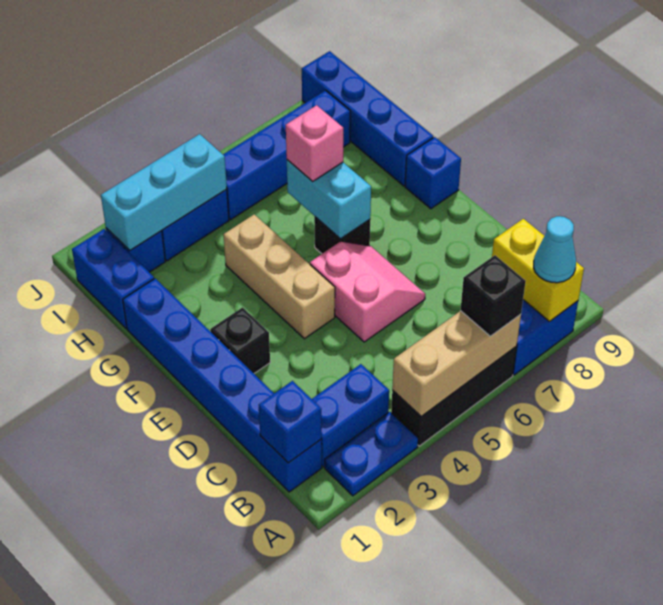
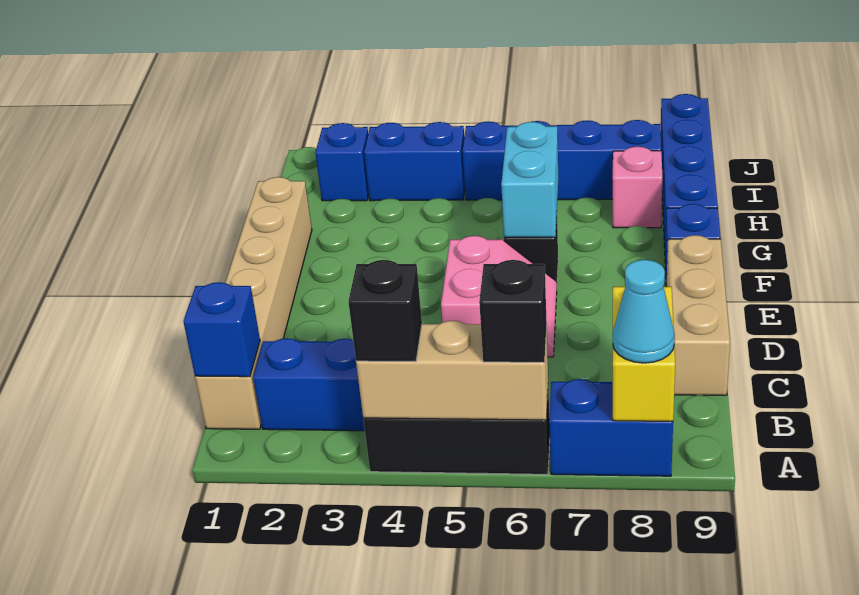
blue plate A2:A3 level 1 -> none
blue brick B1:G1 level 1 -> tan brick B1:G1 level 1
black brick E2 level 1 -> black brick A4 level 3
tan brick E4:G4 level 1 -> tan brick C9:E9 level 1
pink brick G6 level 3 -> pink brick H8 level 1
blue brick H1:I1 level 1 -> none
cyan brick I2:I4 level 2 -> none

